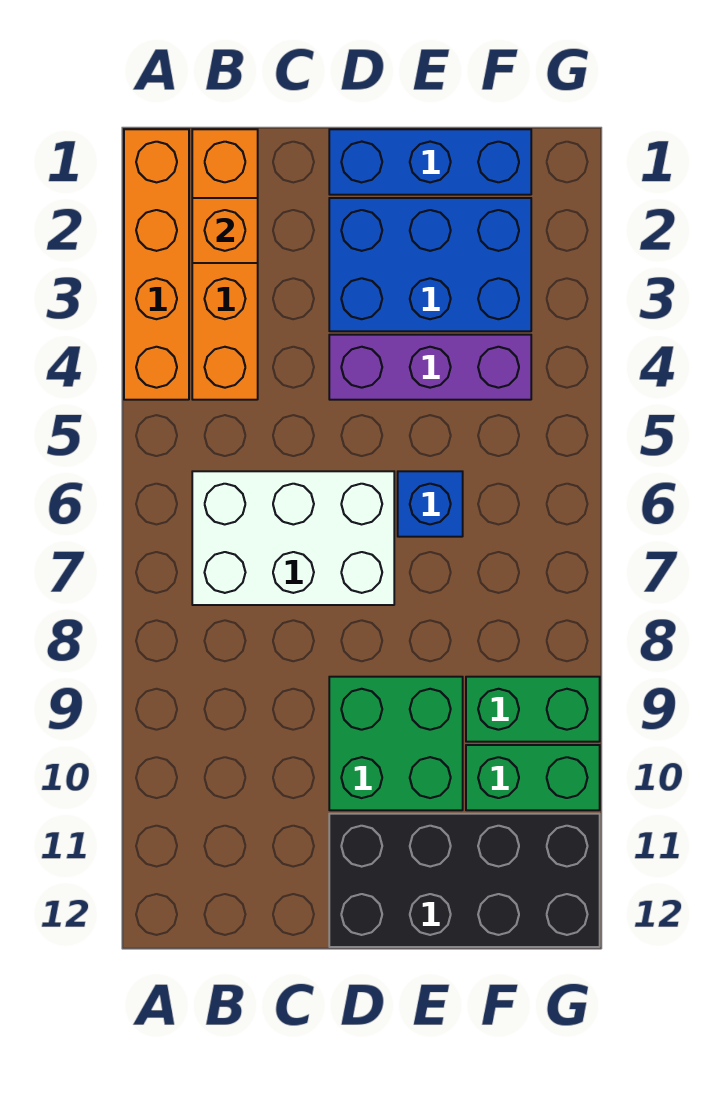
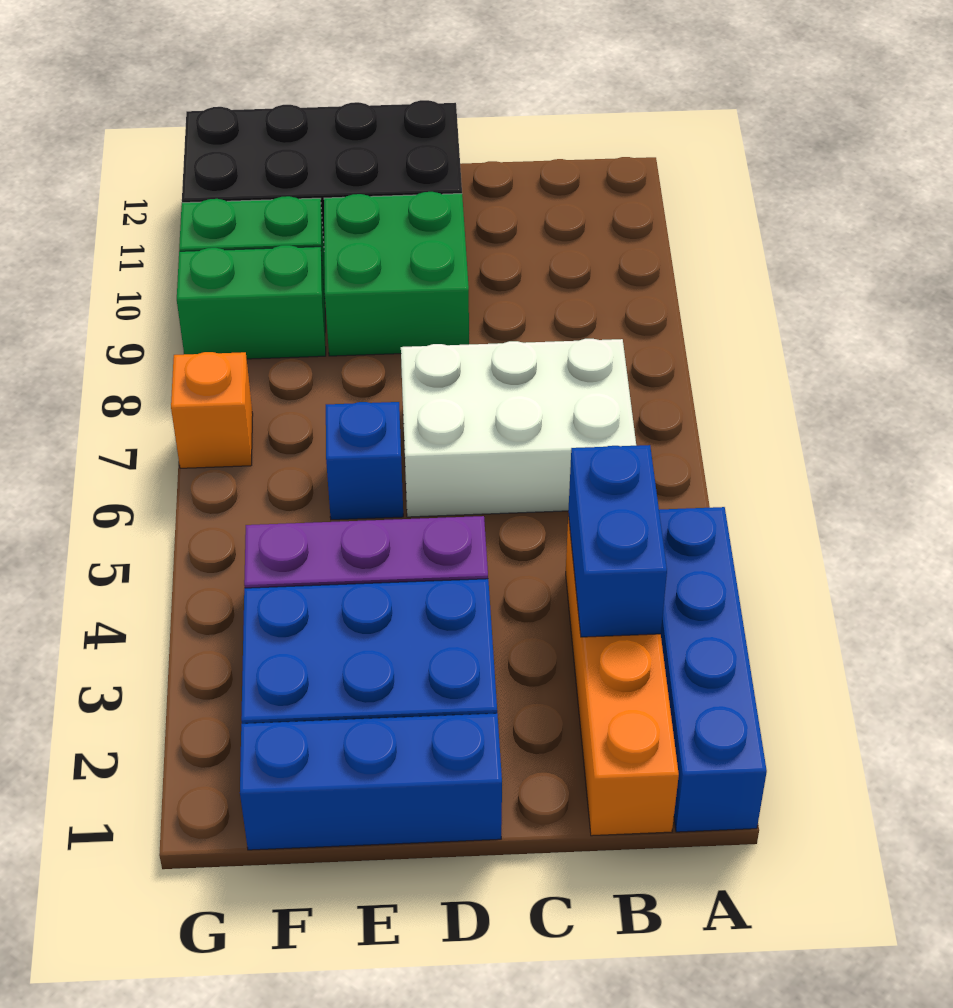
orange brick A1:A4 level 1 -> blue brick A1:A4 level 1
orange brick B2 level 2 -> orange brick G7 level 1
none -> blue brick B3:B4 level 2

